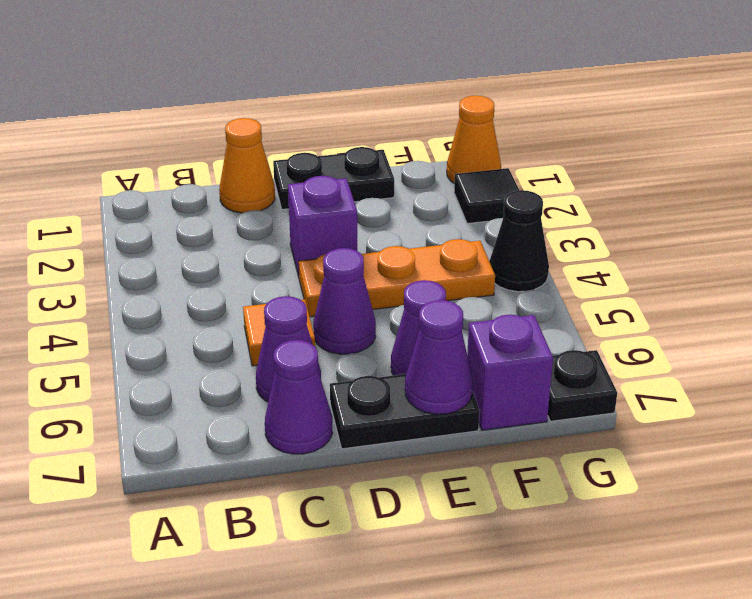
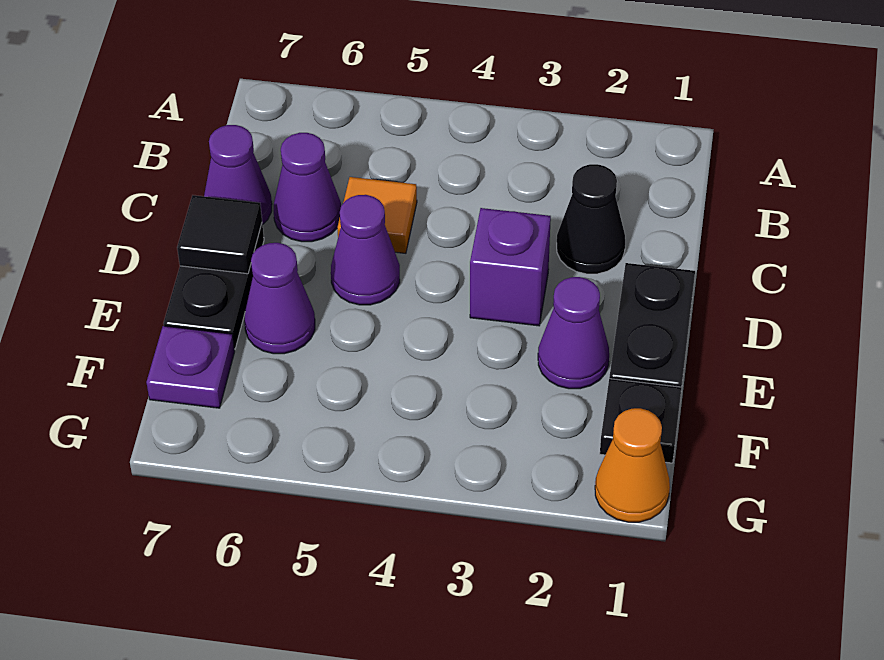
orange cone C1 level 1 -> none
orange plate D4:F4 level 1 -> none
purple cone E7 level 2 -> purple cone E2 level 1
purple brick F7 level 1 -> purple plate F7 level 1
black tile G2 level 1 -> black tile D7 level 2
black cone G4 level 1 -> black cone C2 level 1
black plate G7 level 1 -> black plate F1 level 1

